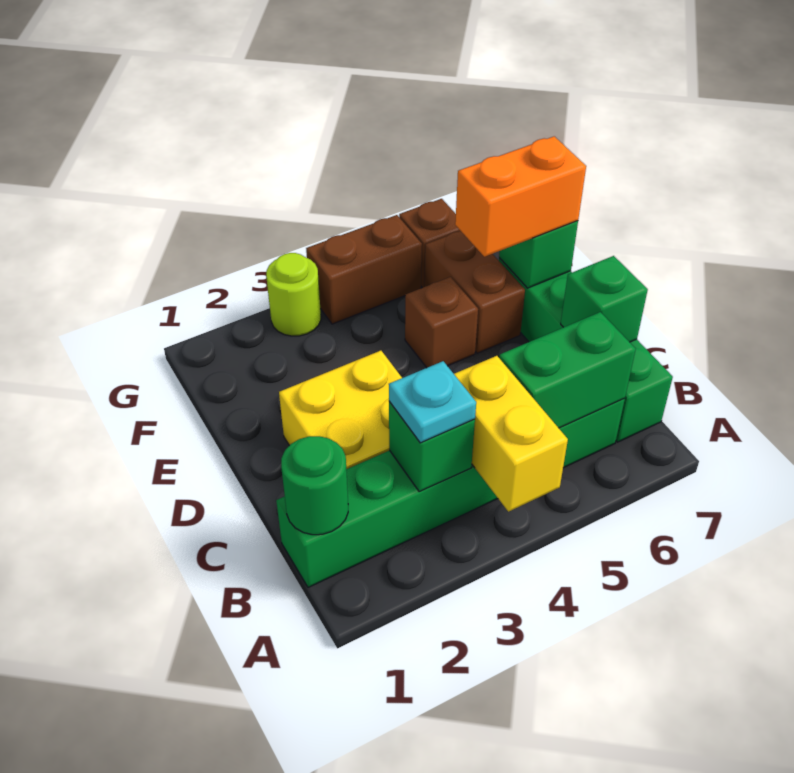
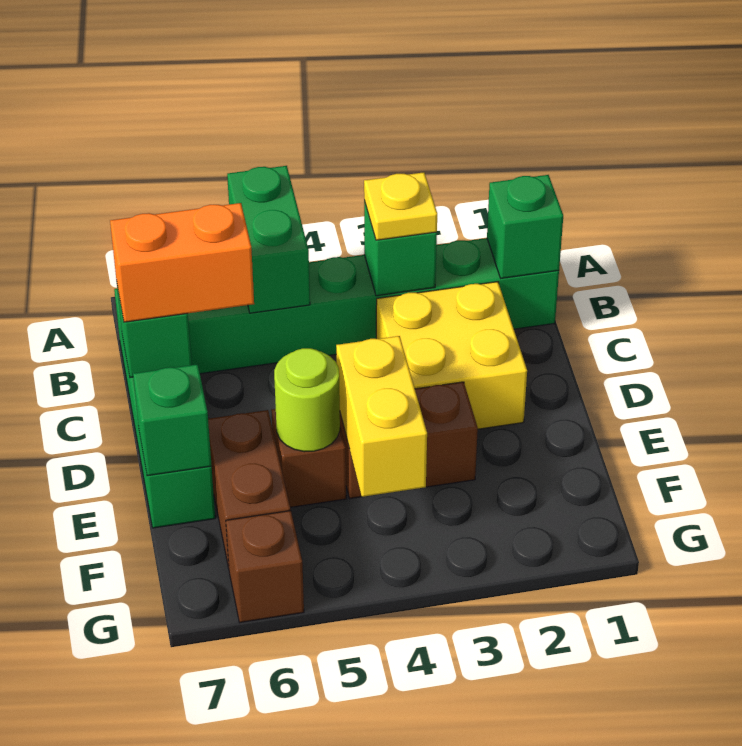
yellow brick A4:B4 level 2 -> yellow brick E4:F4 level 2
green round brick B1 level 2 -> green brick B1 level 2
cyan plate B3 level 3 -> yellow plate B3 level 3
green brick B5:B6 level 2 -> green brick A5:B5 level 2
orange brick E6:E7 level 3 -> orange brick C6:C7 level 3
lime round brick G3 level 1 -> lime round brick E5 level 2
brown brick G4:G5 level 1 -> brown brick E3:E4 level 1

